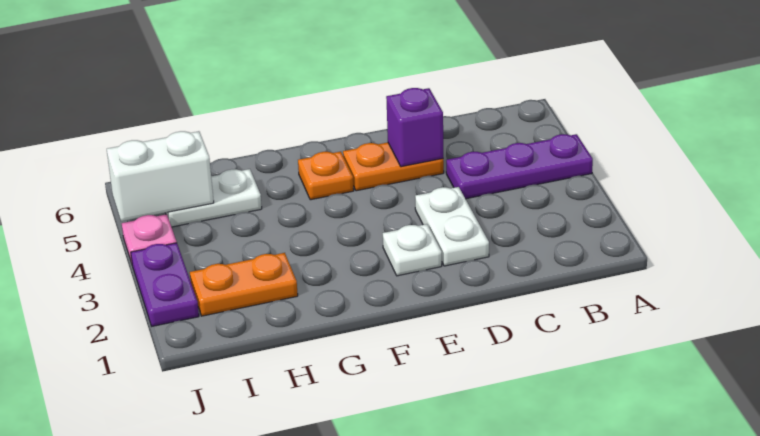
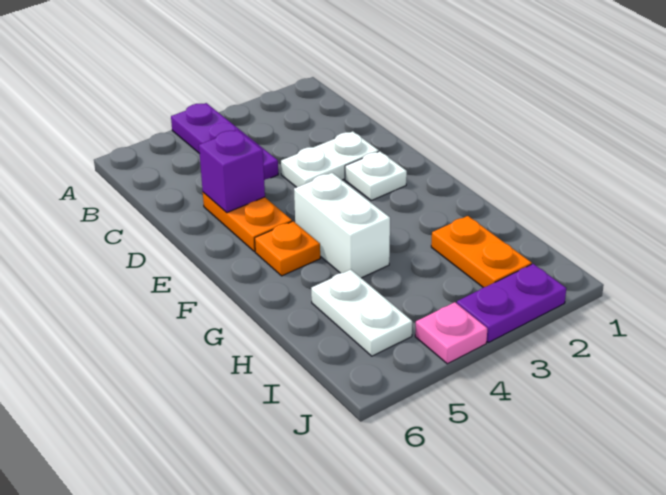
white brick I5:J5 level 2 -> white brick F4:G4 level 1

